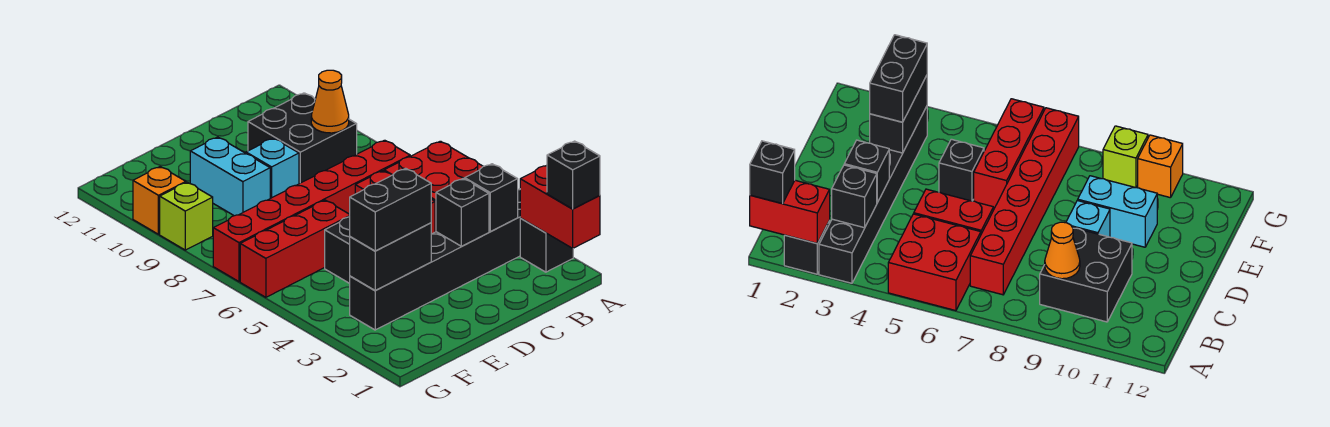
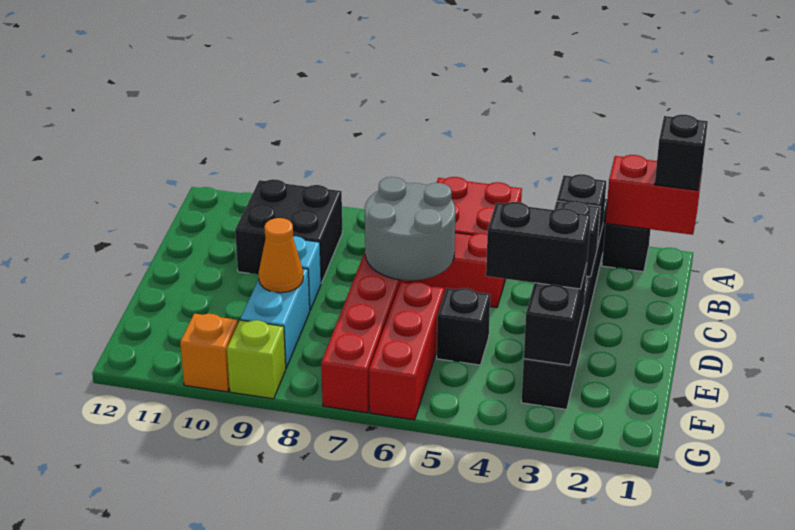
orange cone B9 level 2 -> orange cone E9 level 2
none -> grey round brick C6:D7 level 2
black brick E3:F3 level 3 -> black brick E3:E4 level 3
cyan brick E9:E10 level 1 -> cyan brick E9:F9 level 1

